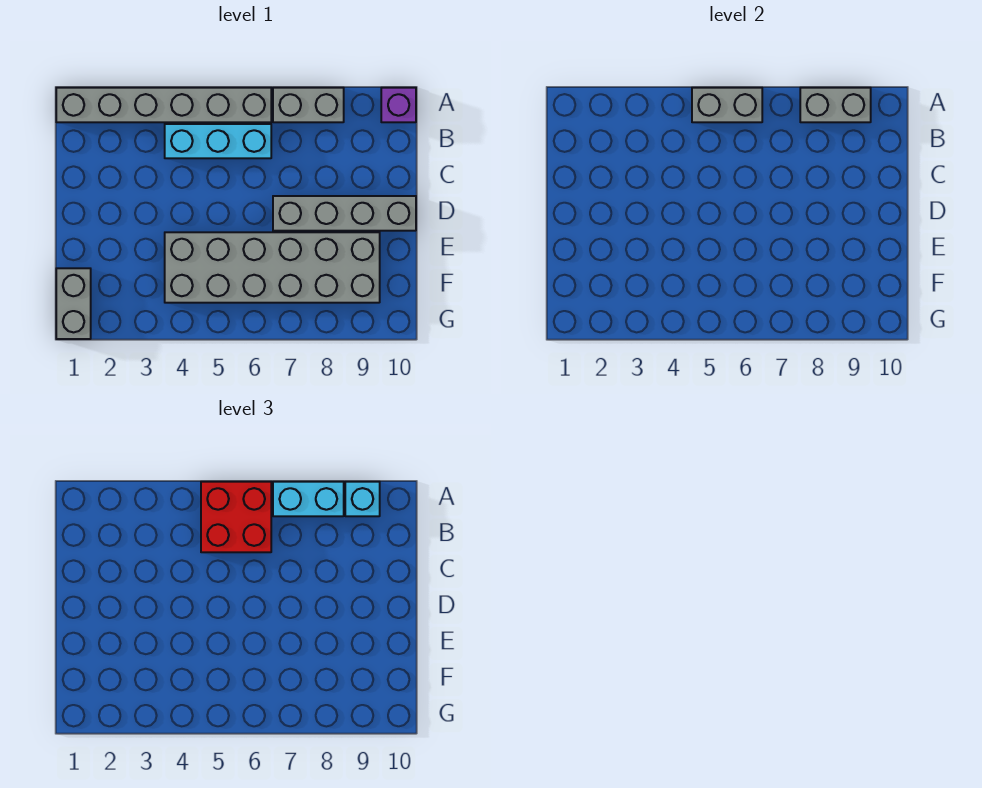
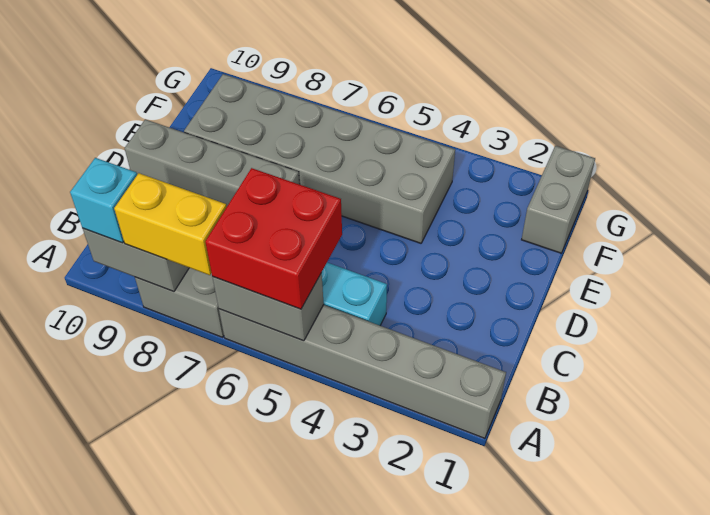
cyan brick A7:A8 level 3 -> yellow brick A7:A8 level 3
purple brick A10 level 1 -> none

